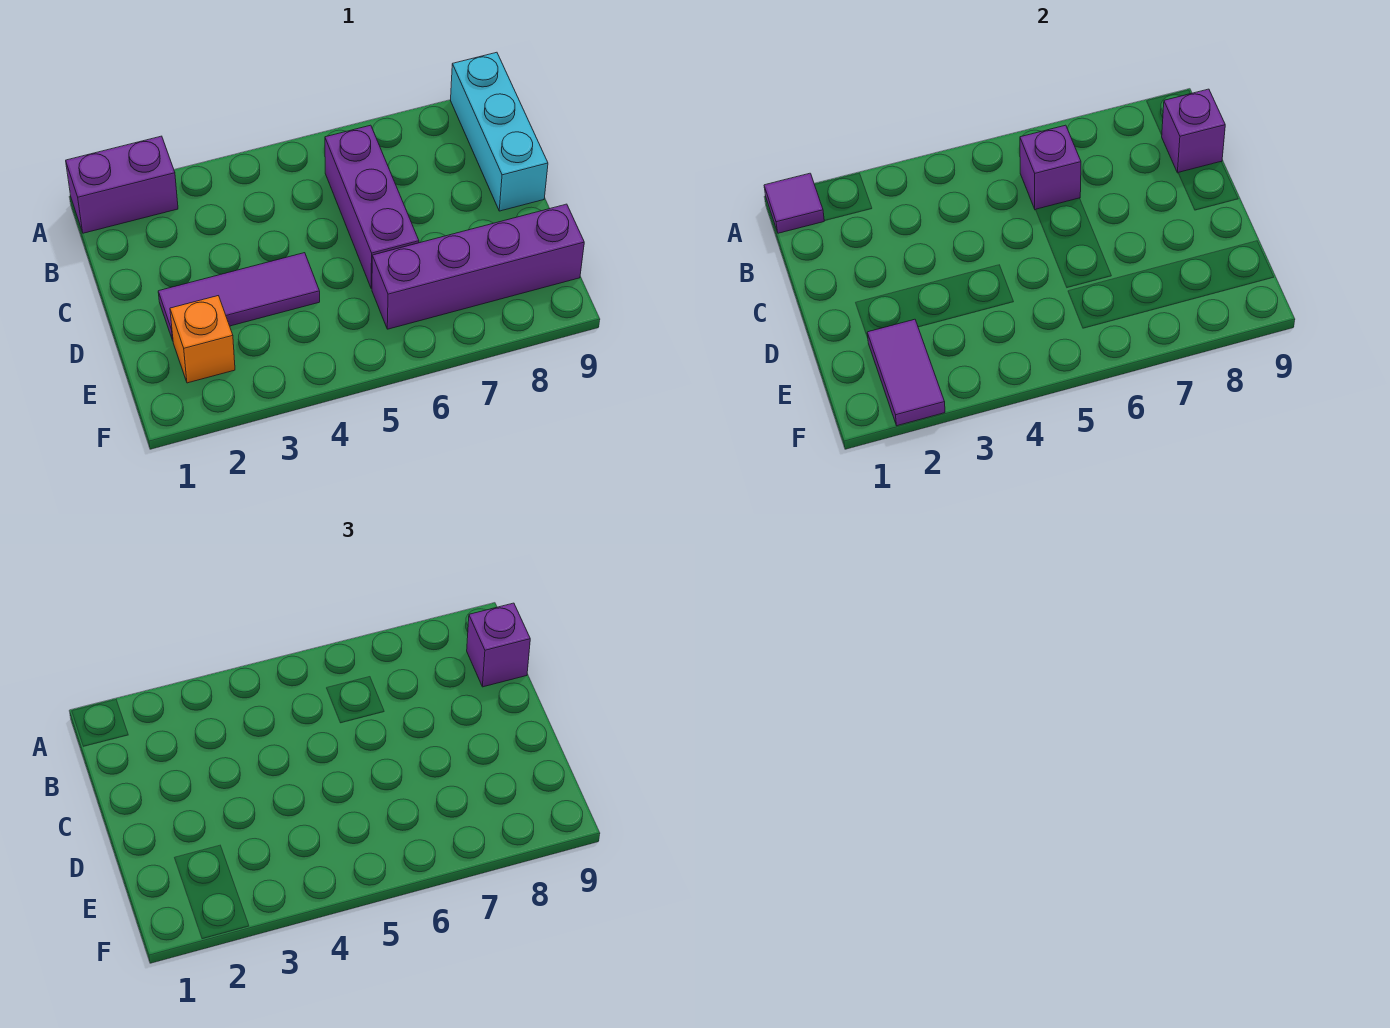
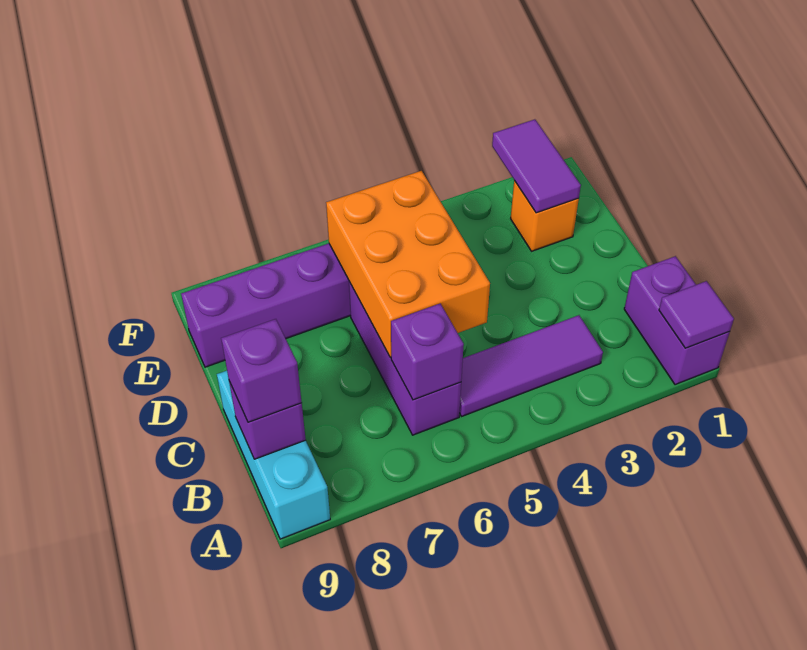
purple brick A1:A2 level 1 -> purple brick A1:B1 level 1
none -> orange brick C5:E6 level 2
purple tile D2:D4 level 1 -> purple tile B3:B5 level 1

